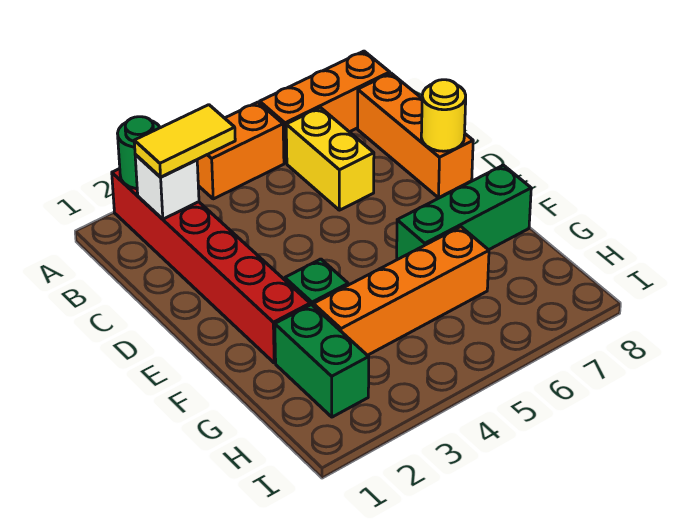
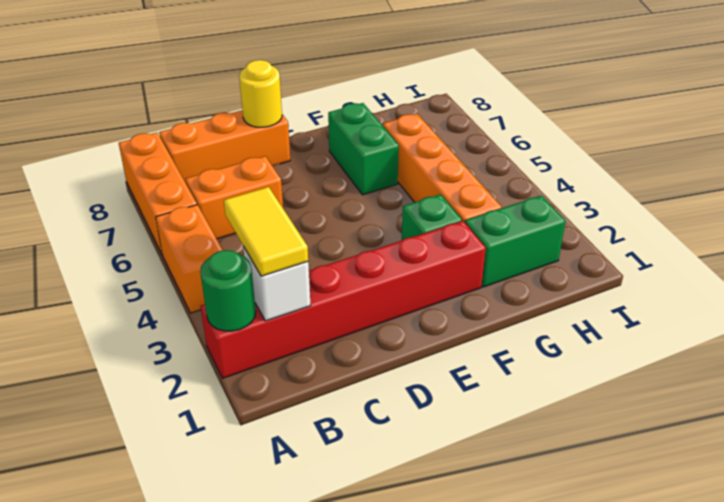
yellow brick B6:C6 level 1 -> orange brick B6:C6 level 1
green brick F6:F8 level 1 -> green brick F6:F7 level 1

